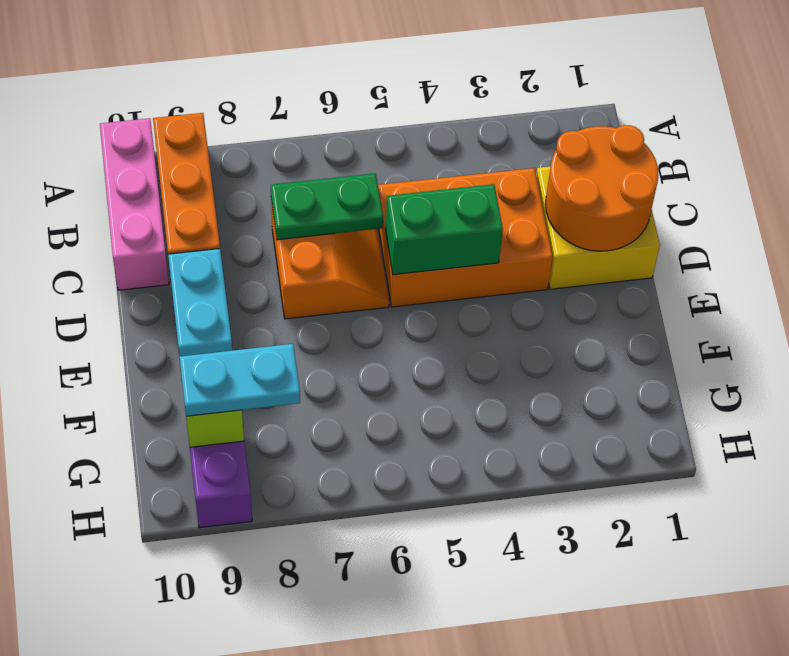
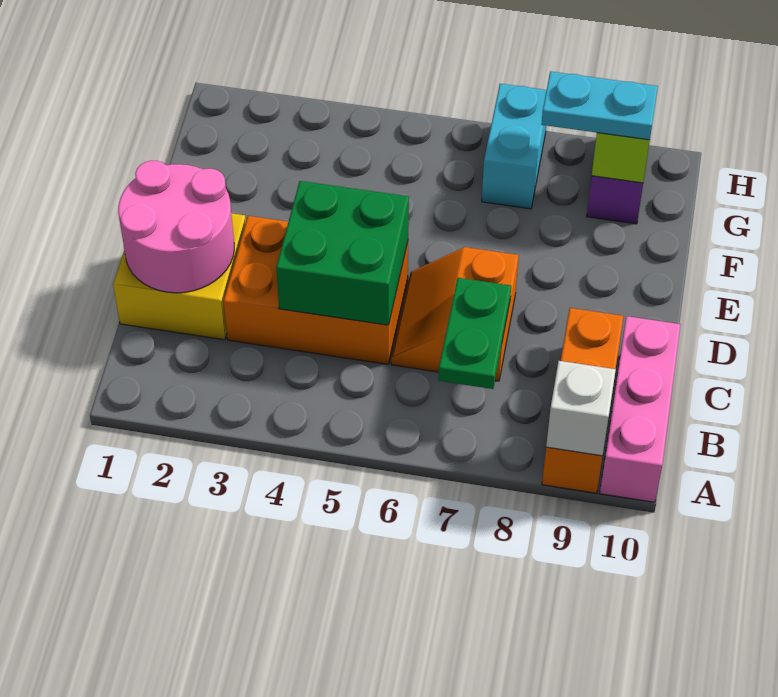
none -> white brick A9 level 2
orange round brick C1:D2 level 2 -> pink round brick C1:D2 level 2
green plate C6:C7 level 2 -> green plate B7:C7 level 2
green brick D4:D5 level 2 -> green brick C4:D5 level 2
cyan brick D9:E9 level 1 -> cyan brick G7:H7 level 1

